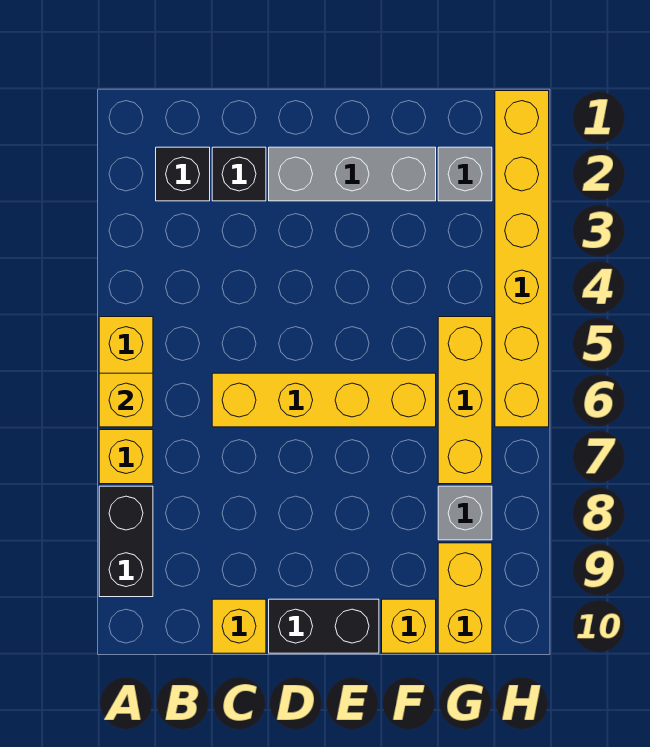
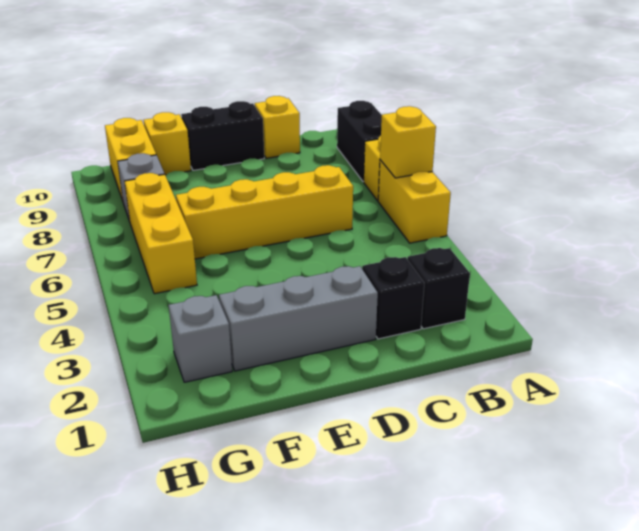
yellow brick H1:H6 level 1 -> none

